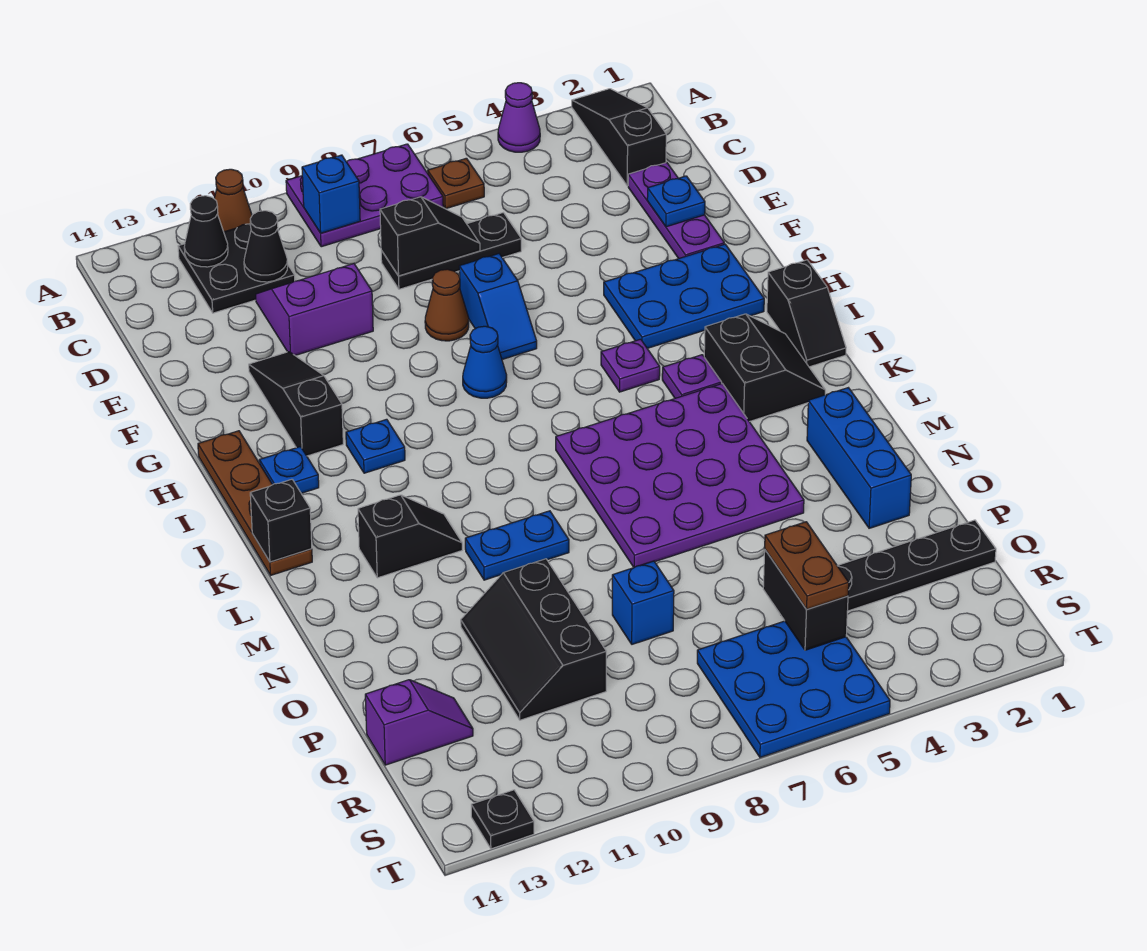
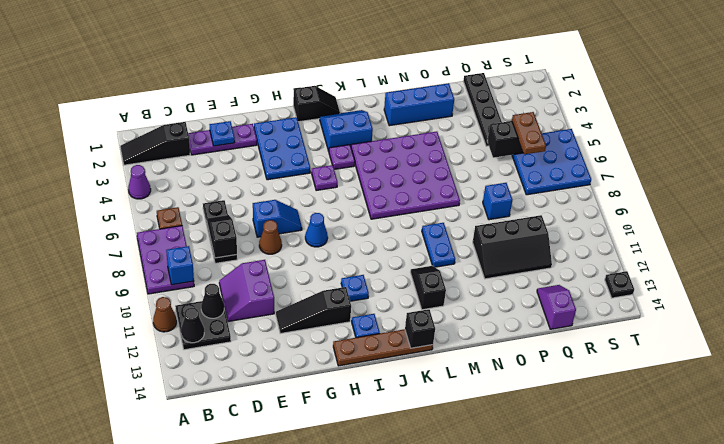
black slope J2:K3 level 1 top 3 -> blue slope J2:K3 level 1 top 3
brown plate Q5:R5 level 3 -> brown plate R5:R6 level 3

